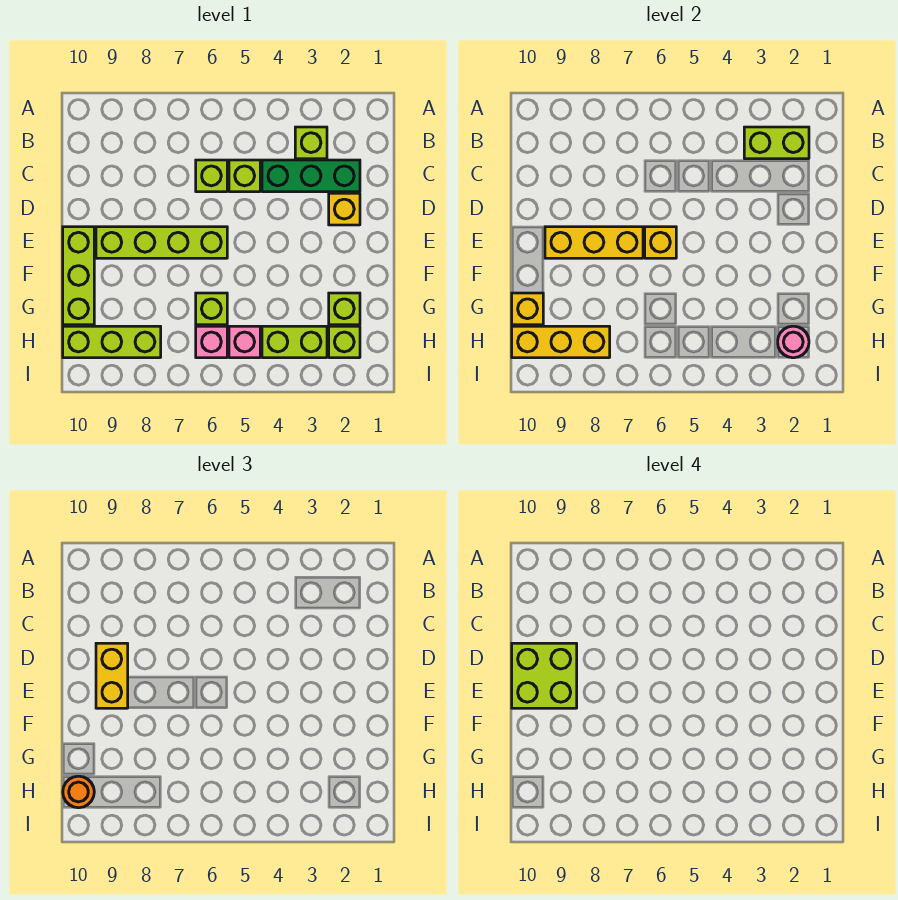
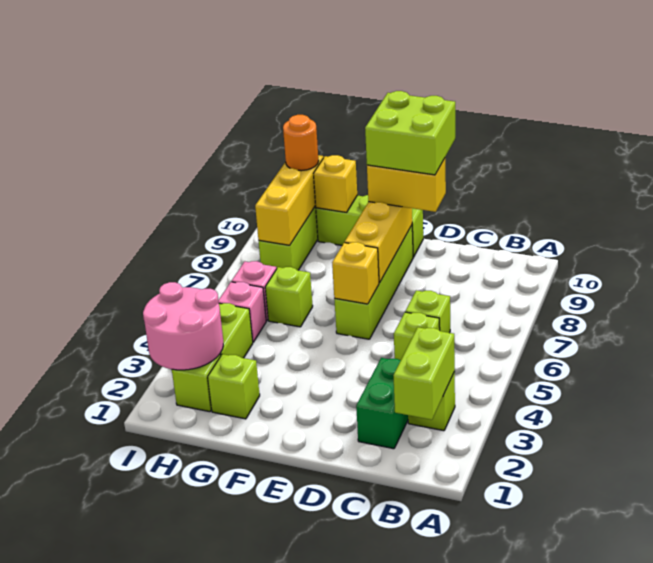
green brick C2:C4 level 1 -> green brick C2:C3 level 1
yellow brick D2 level 1 -> none
pink round brick H2 level 2 -> pink round brick H2:I3 level 2

